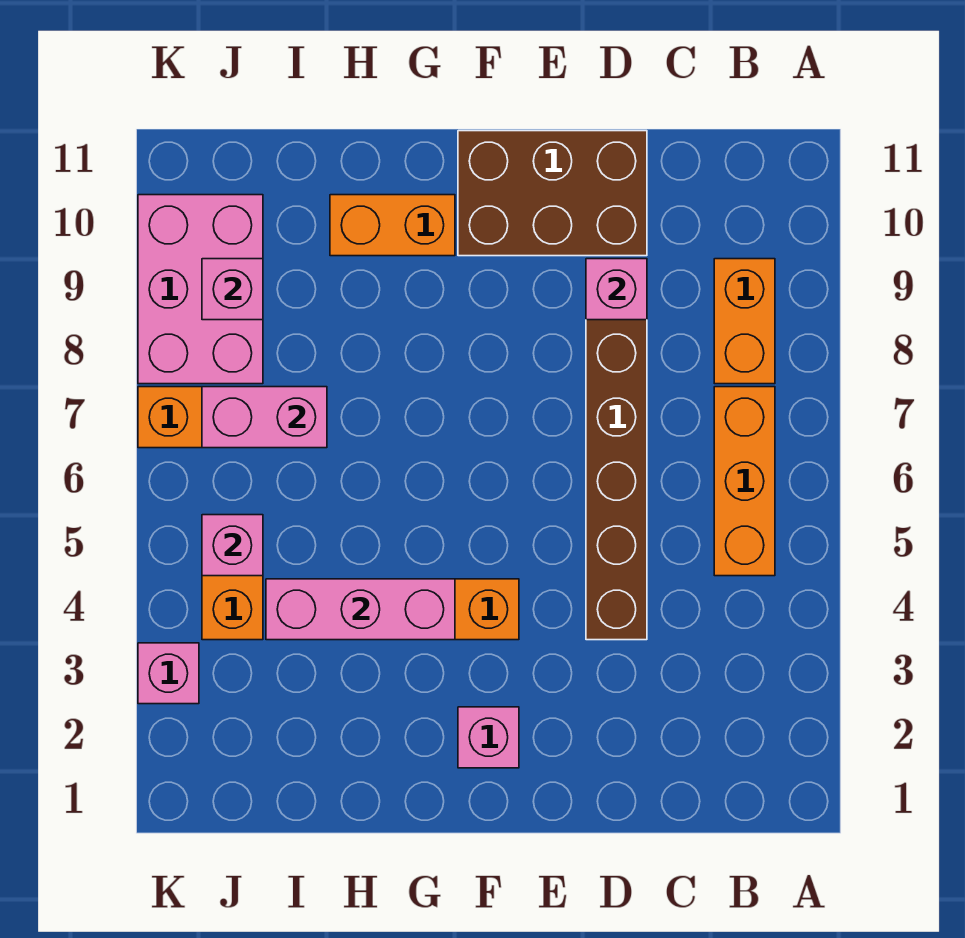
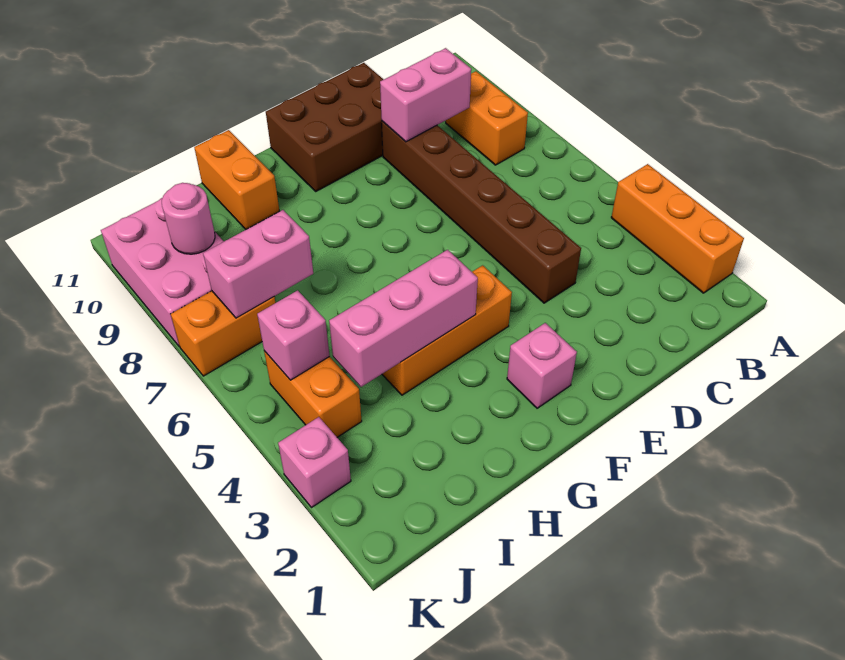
orange brick B5:B7 level 1 -> orange brick A2:A4 level 1
pink brick D9 level 2 -> pink brick C9:D9 level 2
orange brick G10:H10 level 1 -> orange brick H10:H11 level 1
pink brick J9 level 2 -> pink round brick J9 level 2

